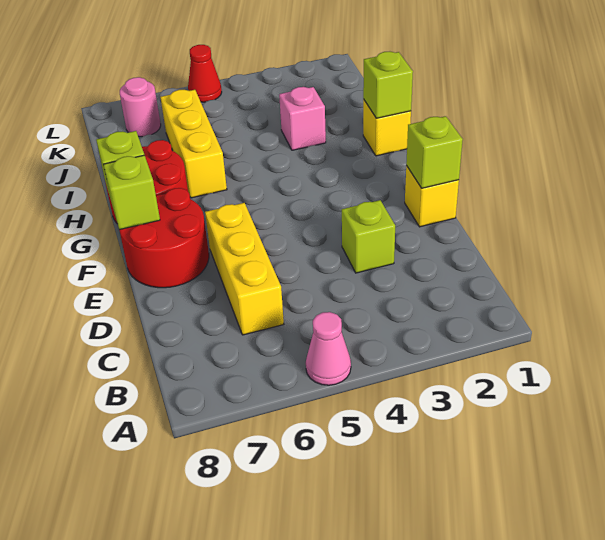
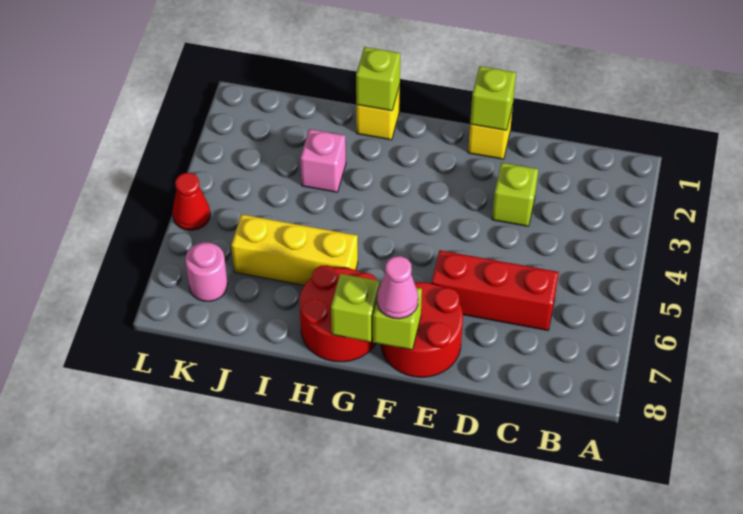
pink cone A5 level 1 -> pink cone F8 level 3
yellow brick C6:E6 level 1 -> red brick C6:E6 level 1

